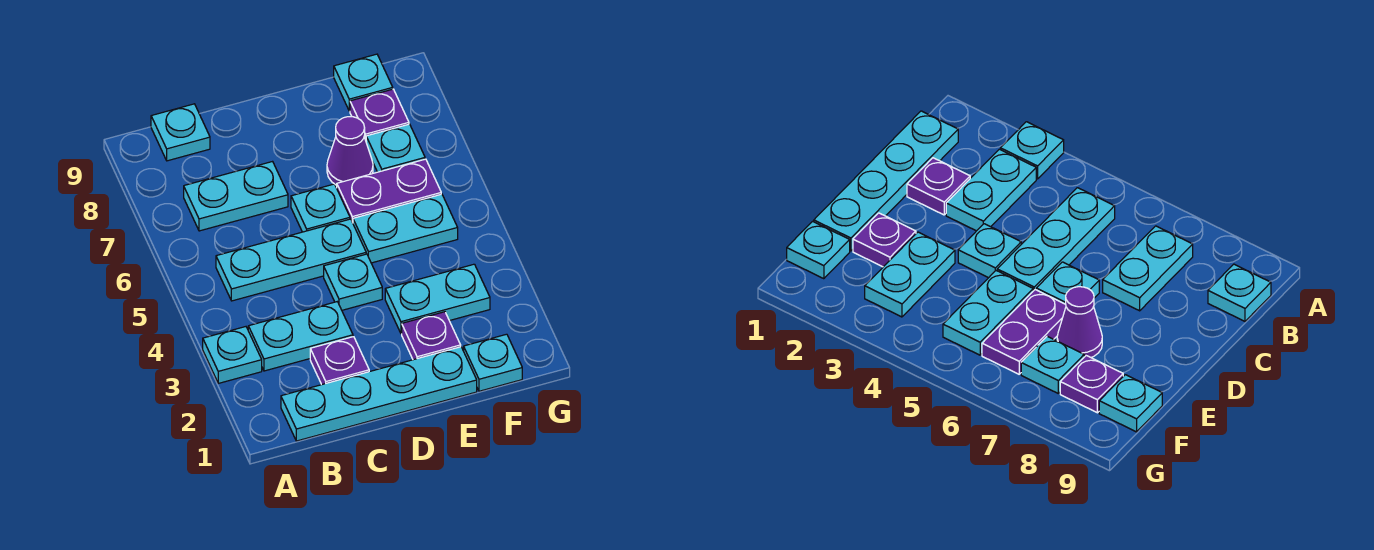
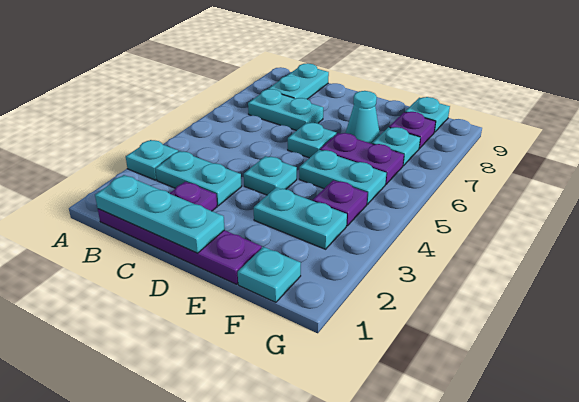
cyan plate B1:E1 level 1 -> purple plate B1:E1 level 1
cyan plate B5:D5 level 1 -> cyan plate B1:D1 level 2
cyan plate B9 level 1 -> cyan plate B8:B9 level 1
purple plate E2 level 1 -> purple plate F4 level 1
purple cone E7 level 1 -> cyan cone E7 level 1

